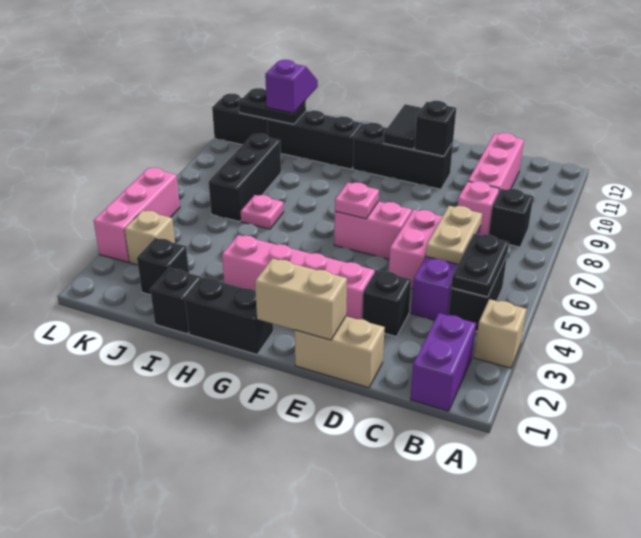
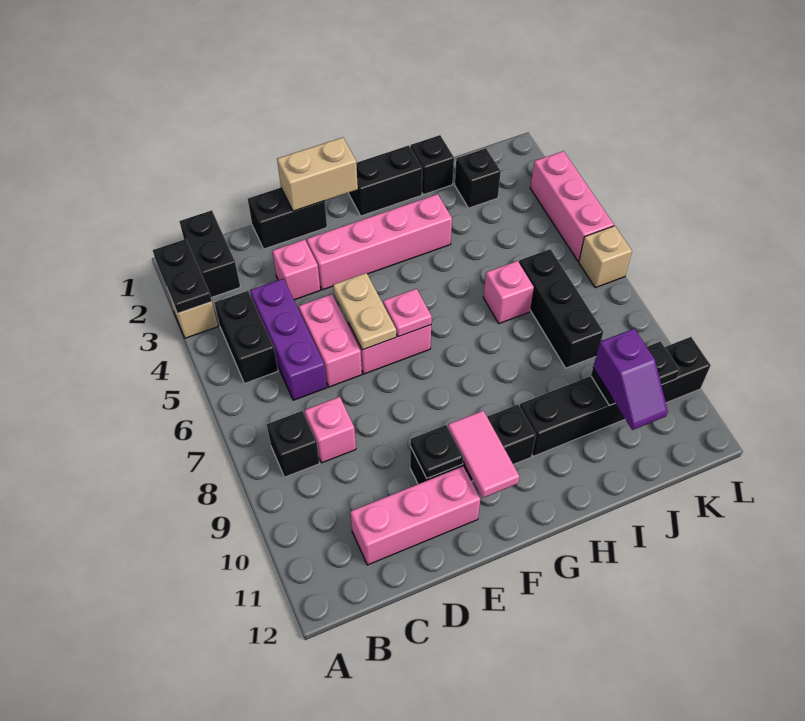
purple brick B1:B2 level 1 -> black brick B1:B2 level 1
black plate B4:B5 level 2 -> black plate A2:A3 level 2
tan plate C5:C6 level 2 -> tan plate E5:E6 level 2
pink brick C9:C11 level 1 -> pink brick C11:E11 level 1
tan brick D1:E1 level 1 -> black brick D1:E1 level 1
black brick D3 level 1 -> pink brick D3 level 1
black brick E10 level 2 -> black plate E10 level 2
black tile F10:F11 level 2 -> pink tile F10:F11 level 2
pink plate I6 level 1 -> pink brick I6 level 1
tan brick K3 level 1 -> tan brick L6 level 1

